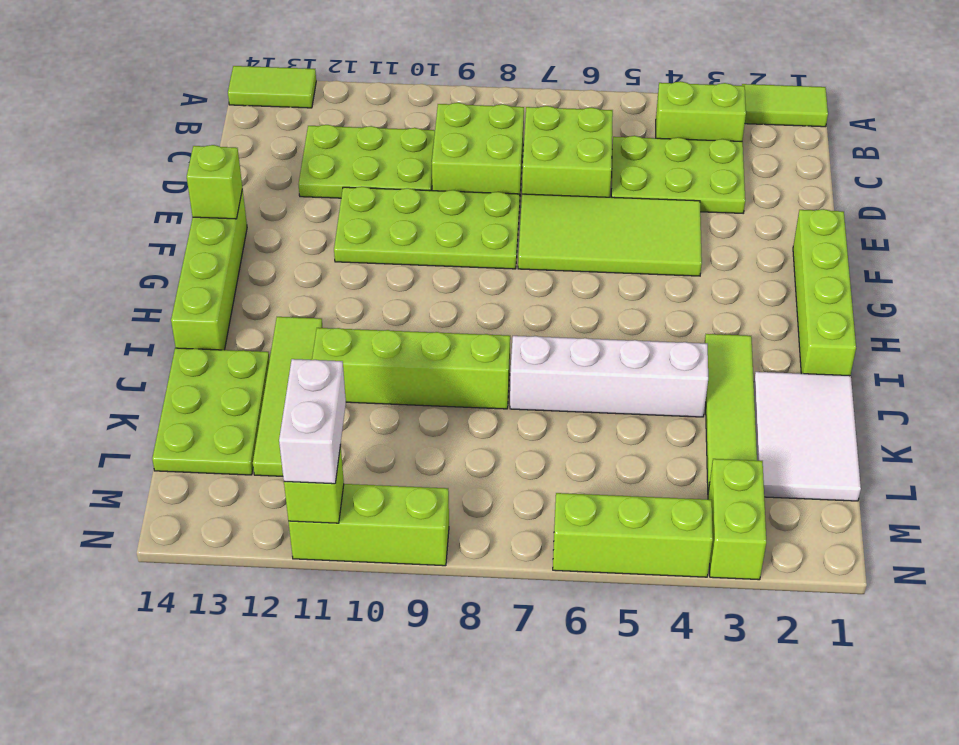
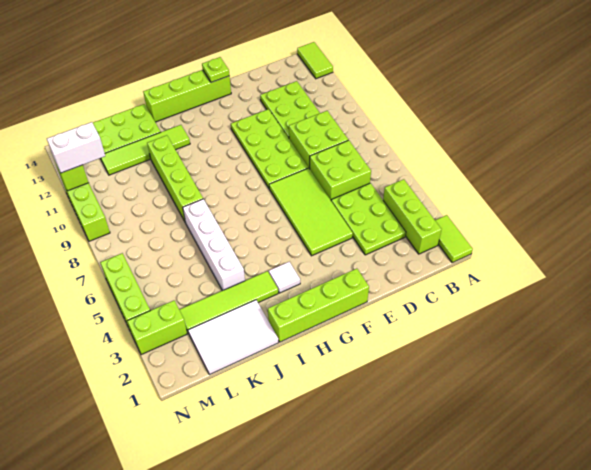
lime brick B3:B4 level 1 -> lime brick B2:B4 level 1
lime brick F14 level 2 -> lime plate F14 level 2
none -> white tile H3 level 1

